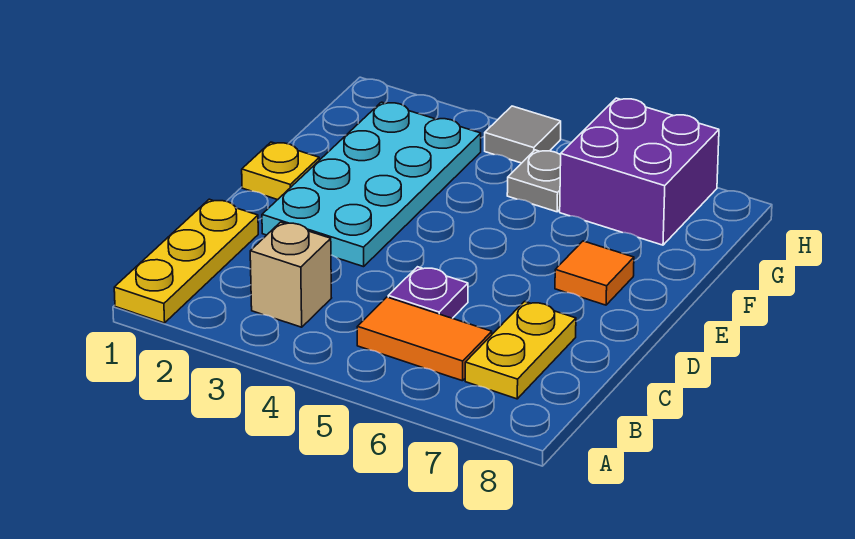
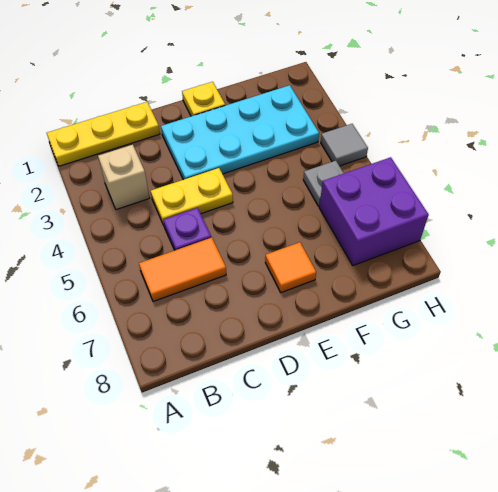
orange tile B5:B6 level 1 -> orange tile B6:C6 level 1
yellow plate B7:C7 level 1 -> yellow plate C4:D4 level 1

